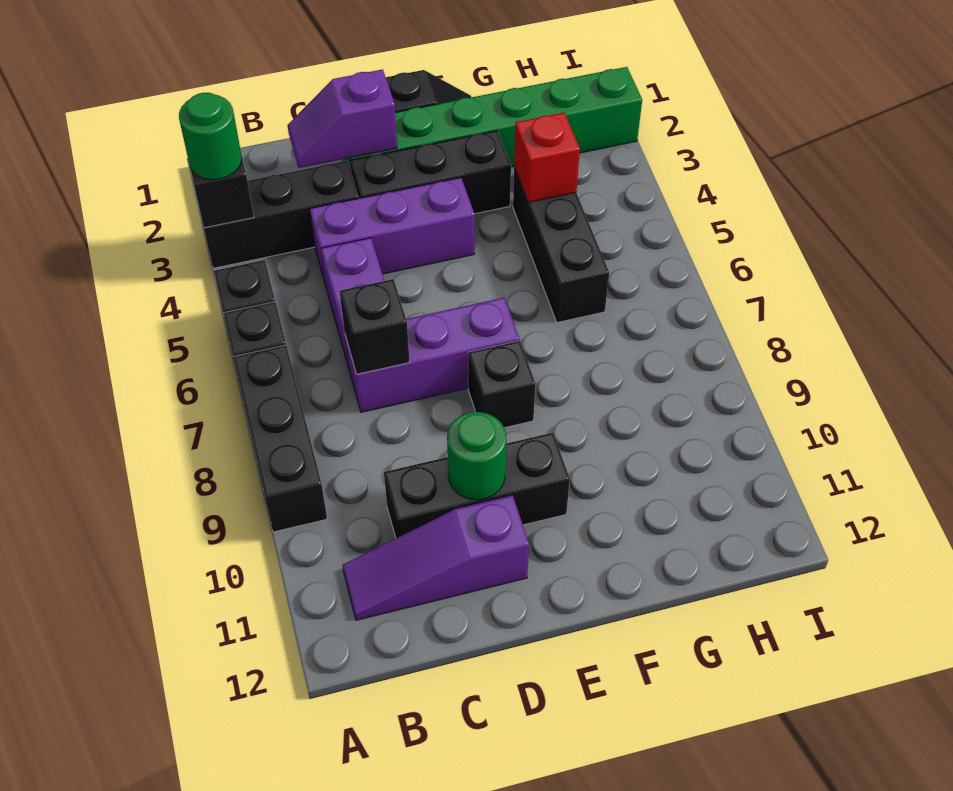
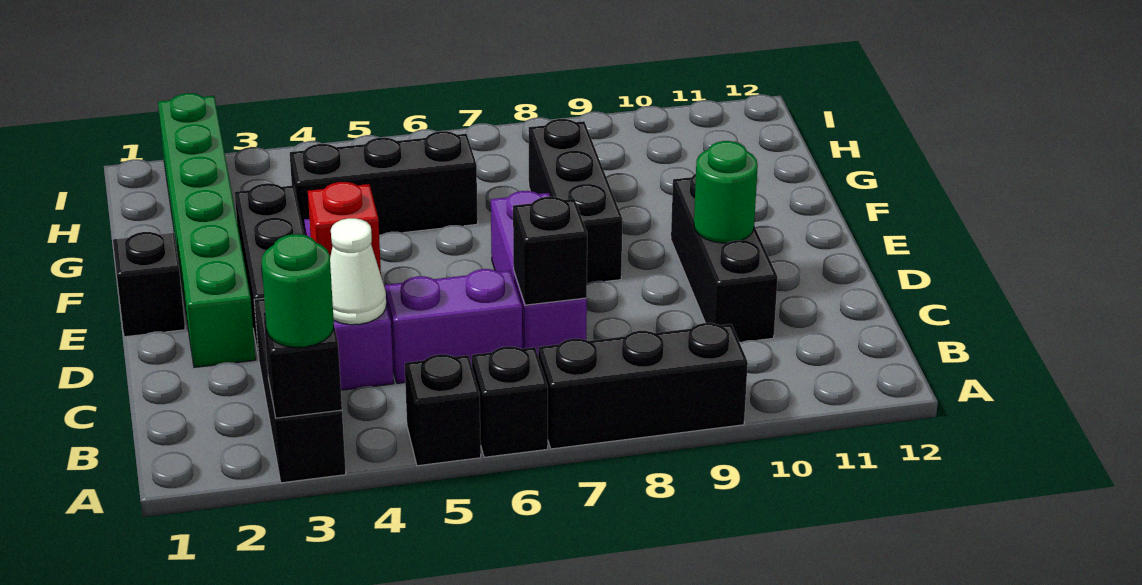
purple slope B11:D11 level 1 top D -> none
purple slope C2:D2 level 2 top D -> none
none -> white cone C4 level 2
black brick E8 level 1 -> black brick E8:G8 level 1
red brick G4 level 2 -> red brick D4 level 2

